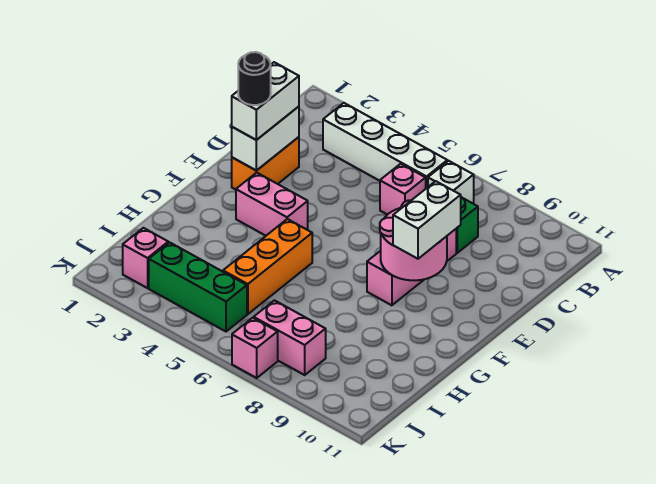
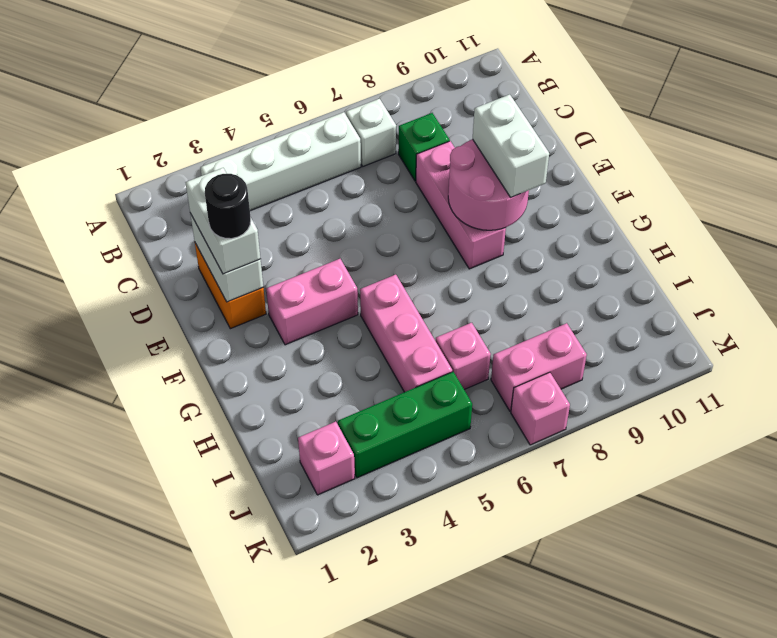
pink brick C6 level 1 -> pink brick I6 level 1
orange brick G5:I5 level 1 -> pink brick G5:I5 level 1

